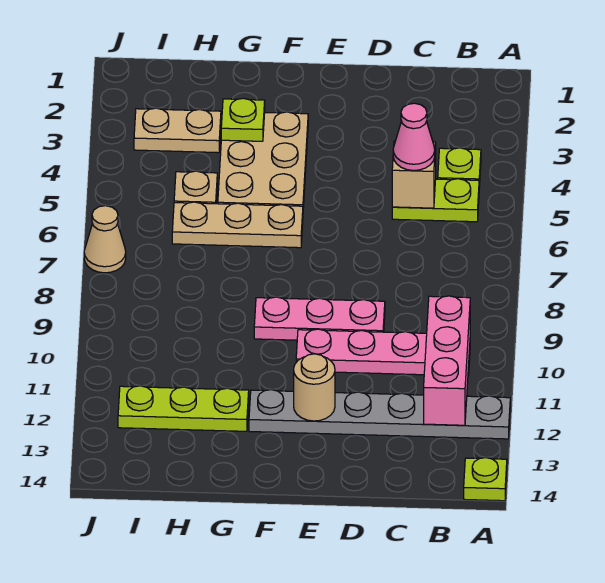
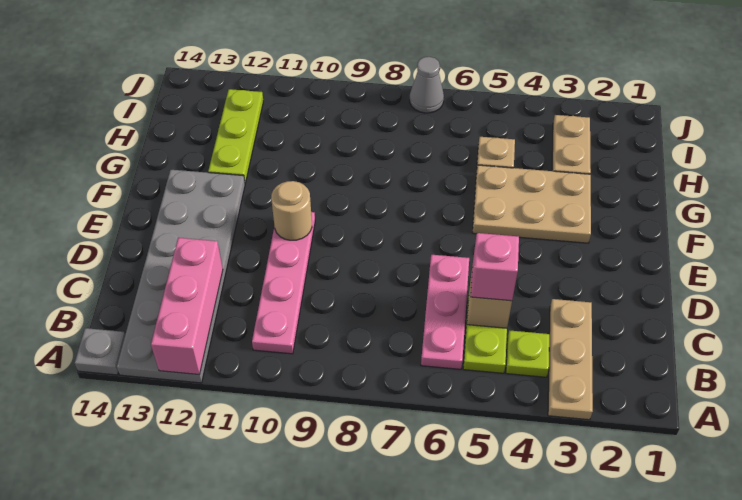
grey plate A12:F12 level 1 -> grey plate A12:F13 level 1
lime plate A14 level 1 -> grey plate A14 level 1
pink brick B10:B12 level 2 -> pink brick A12:C12 level 2
pink cone C5 level 3 -> pink brick C5 level 3
pink plate D9:F9 level 1 -> pink plate B6:D6 level 1
tan round brick E12 level 2 -> tan round brick E10 level 2
tan plate F6:H6 level 1 -> tan plate A3:C3 level 1
lime plate G3 level 2 -> none
tan cone J7 level 1 -> grey cone J7 level 1

